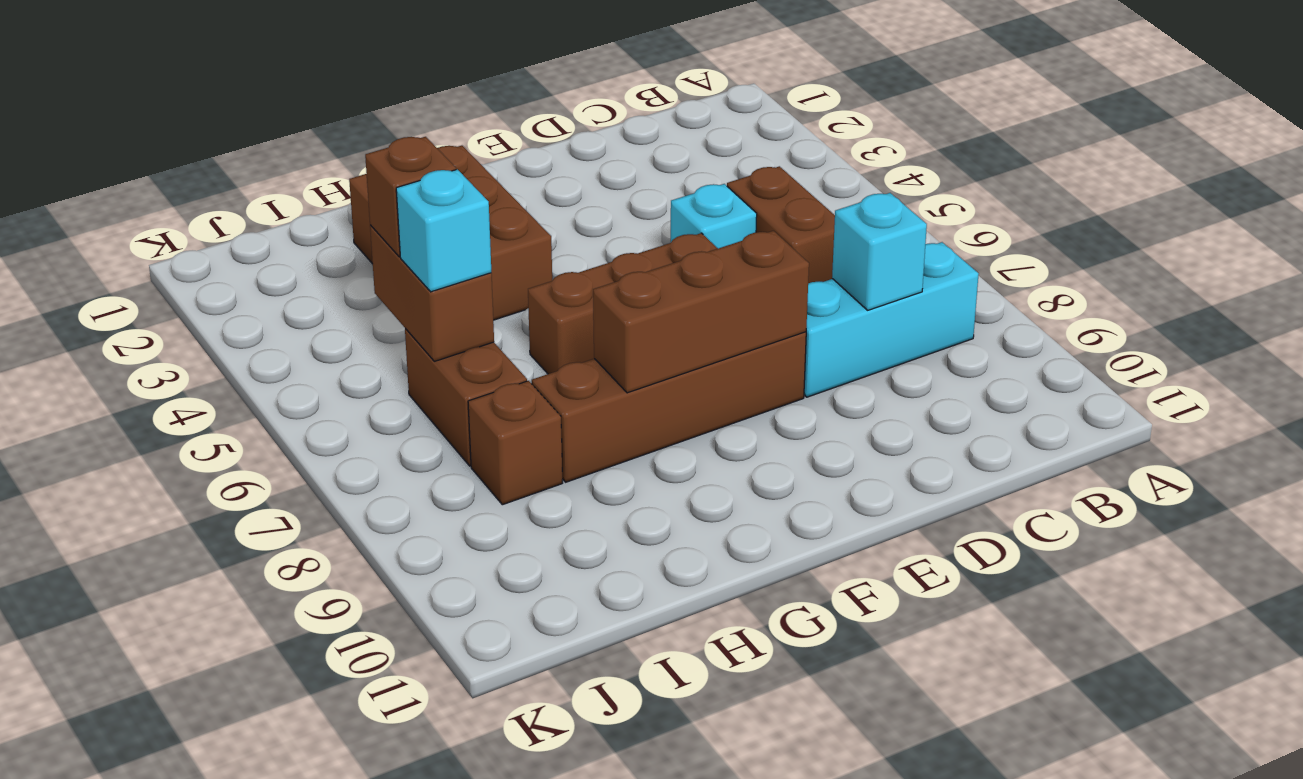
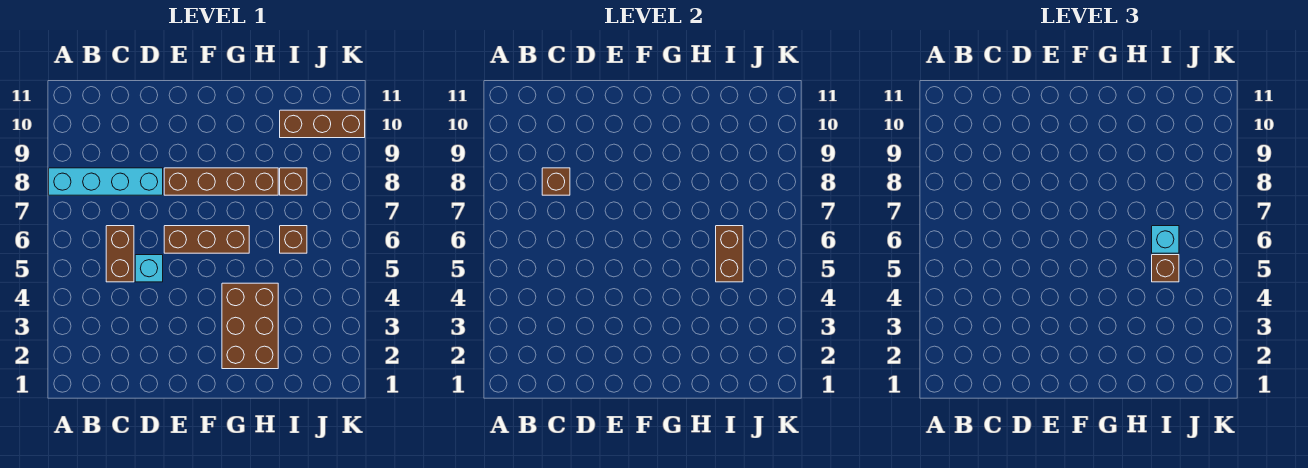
cyan brick B8:D8 level 1 -> cyan brick A8:D8 level 1
cyan brick C8 level 2 -> brown brick C8 level 2
brown brick E8:G8 level 2 -> brown brick I10:K10 level 1
brown brick I6:I7 level 1 -> brown brick I6 level 1

